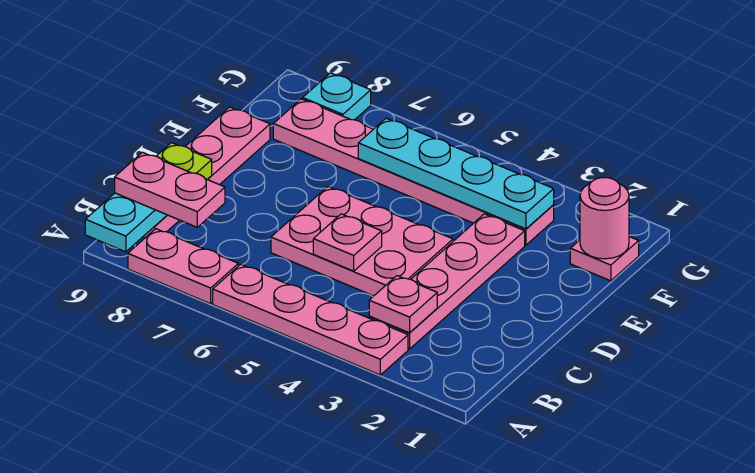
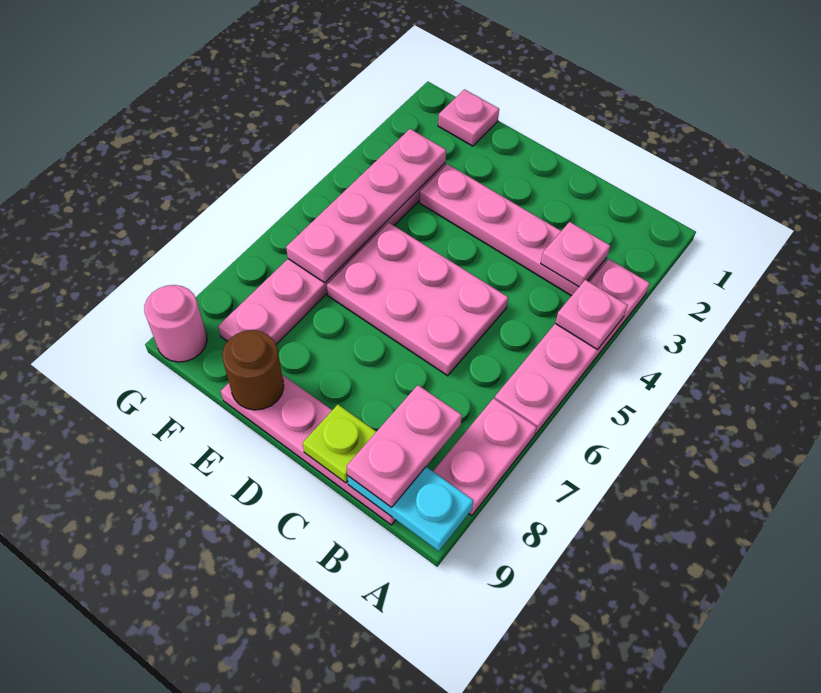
pink plate C4:D6 level 1 -> pink plate C5:E6 level 1
pink plate C5 level 2 -> pink plate A4 level 2
none -> brown round brick E9 level 2
pink round brick F1 level 2 -> pink round brick G9 level 1
cyan plate F3:F6 level 2 -> pink plate F3:F6 level 2
cyan plate G8 level 1 -> none

